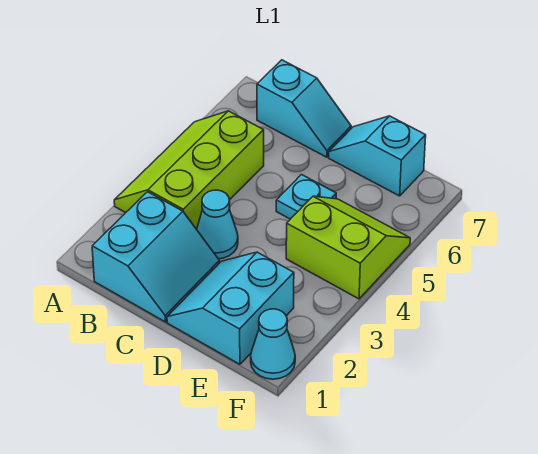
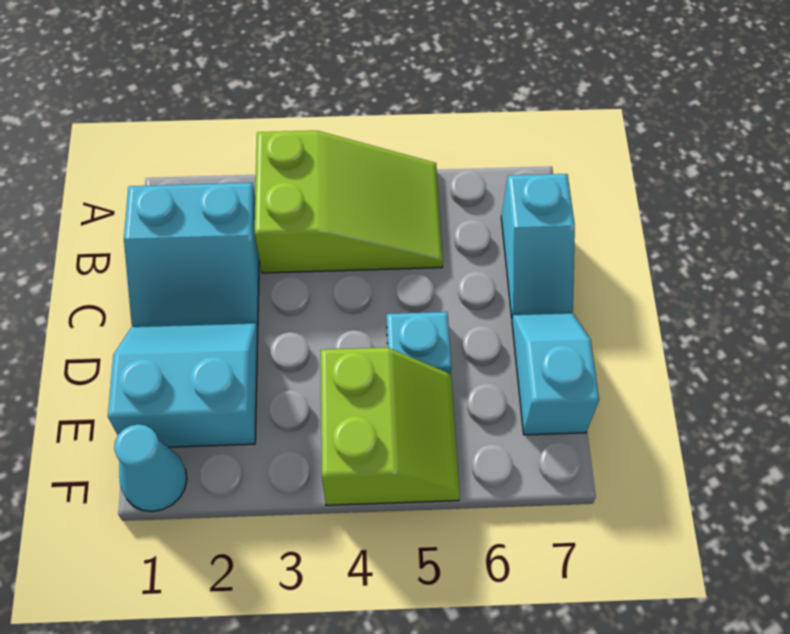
lime slope A3:B5 level 1 top B -> lime slope A3:B5 level 1 top 3
cyan cone C3 level 1 -> none

